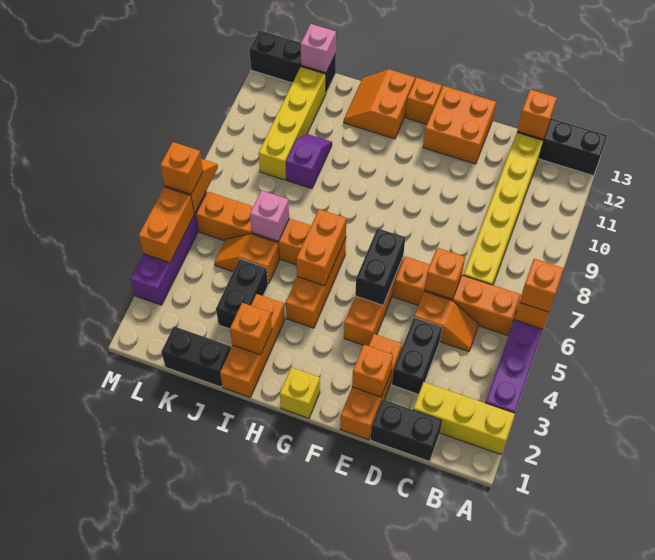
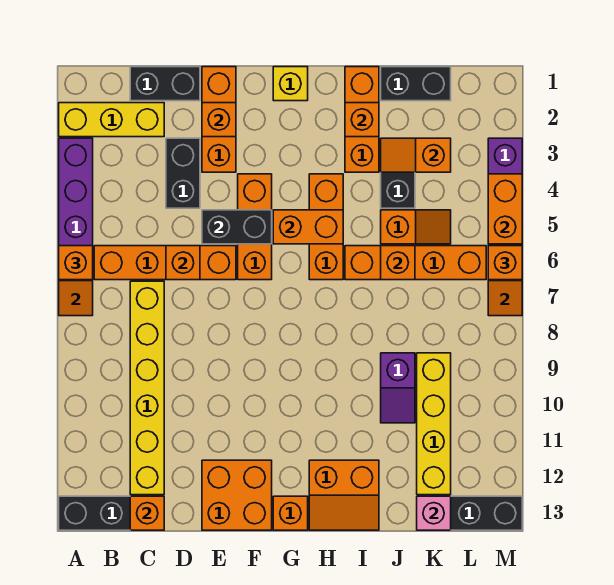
orange slope C5:D5 level 1 top D -> orange slope J3:K3 level 2 top K
black brick F5:F6 level 2 -> black brick E5:F5 level 2
orange brick H5:H6 level 2 -> orange brick G5:H5 level 2
orange slope H12:I13 level 1 top H -> orange slope H12:I13 level 1 top 12
pink brick J6 level 2 -> orange brick J6 level 2

